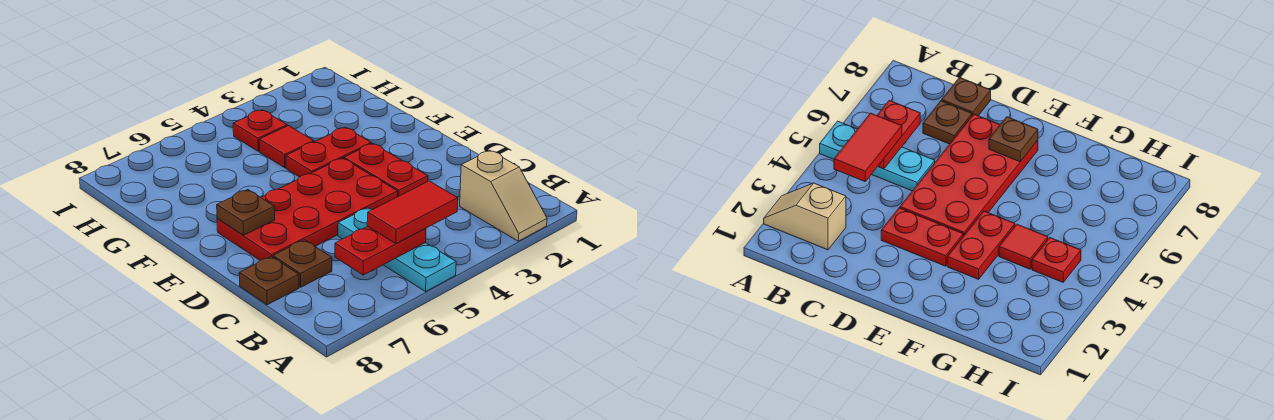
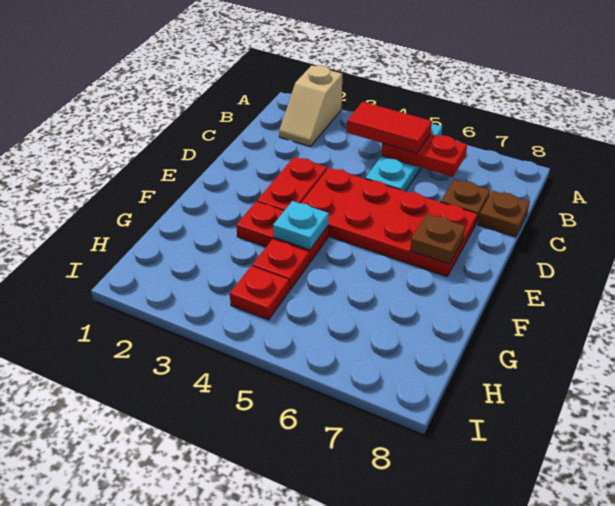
tan slope A2:B2 level 1 top B -> tan slope A2:B2 level 1 top A
none -> cyan plate F4 level 2
red tile G4 level 1 -> red plate G4 level 1

